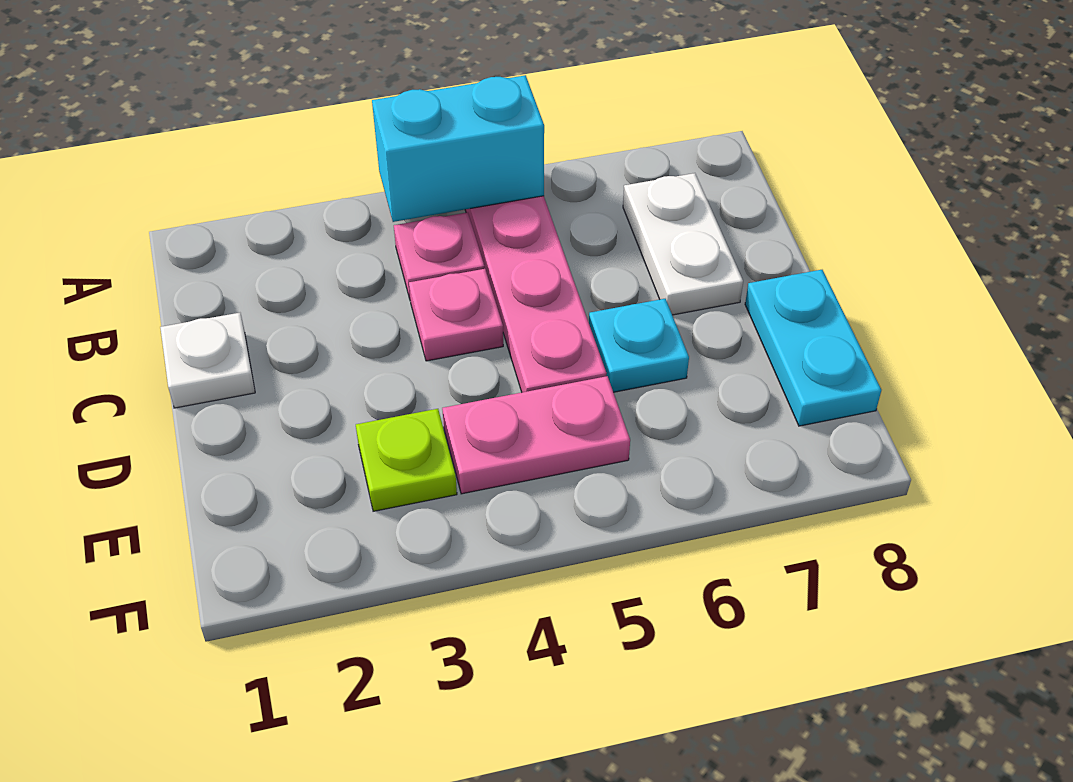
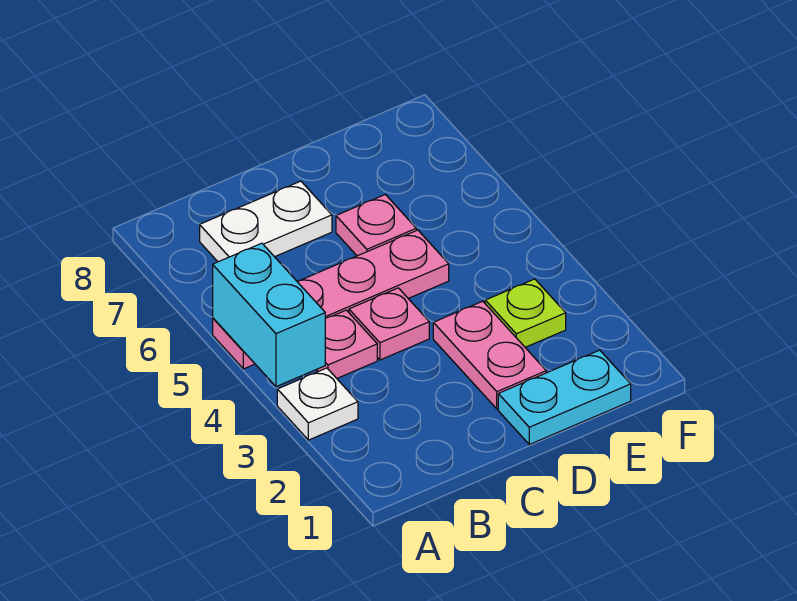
white plate C1 level 1 -> white plate A3 level 1
cyan plate D6 level 1 -> pink plate D6 level 1
cyan plate D8:E8 level 1 -> cyan plate D1:E1 level 1
pink plate E4:E5 level 1 -> pink plate D2:D3 level 1

